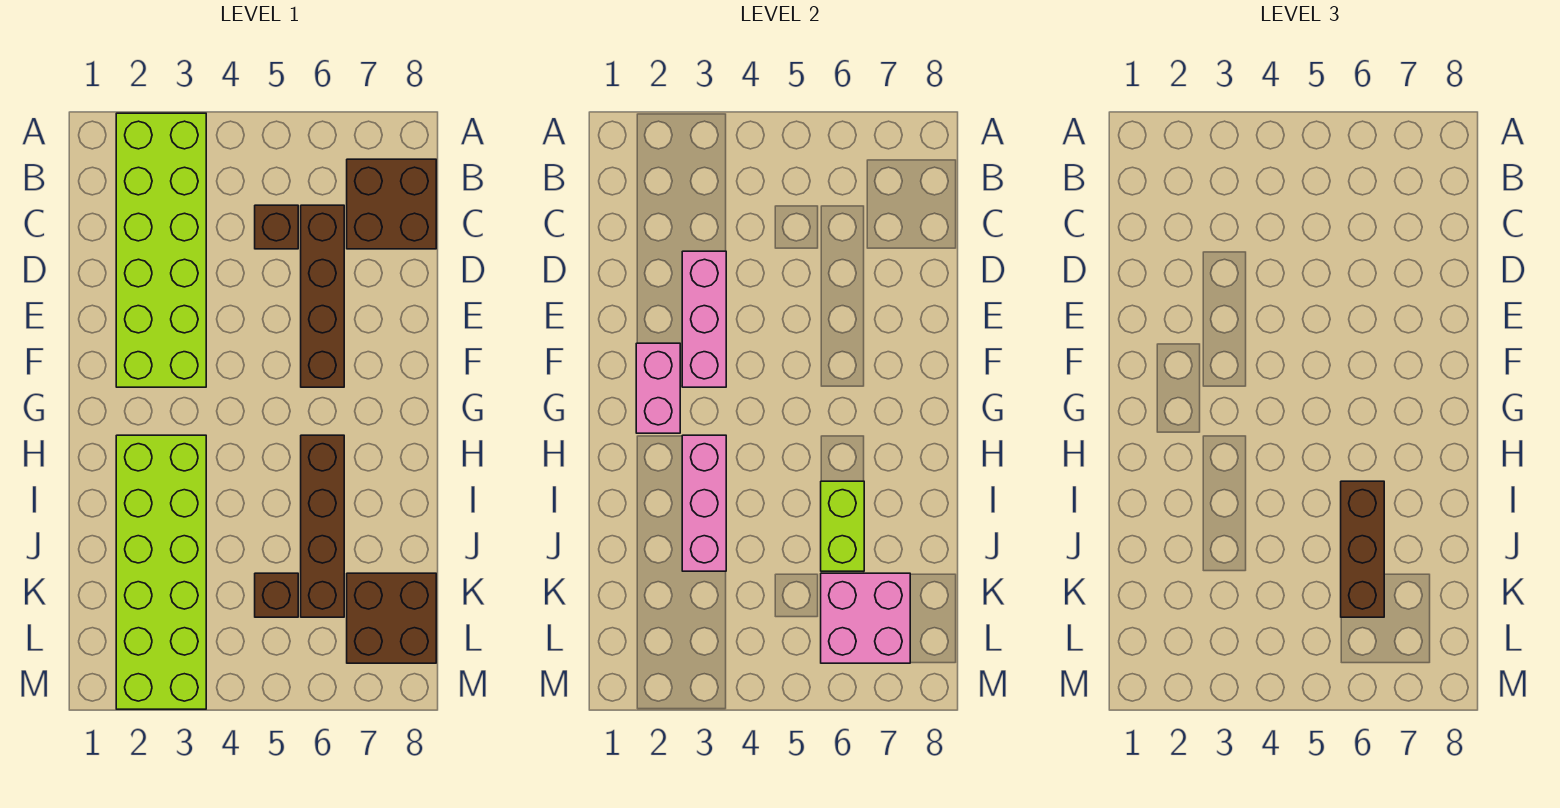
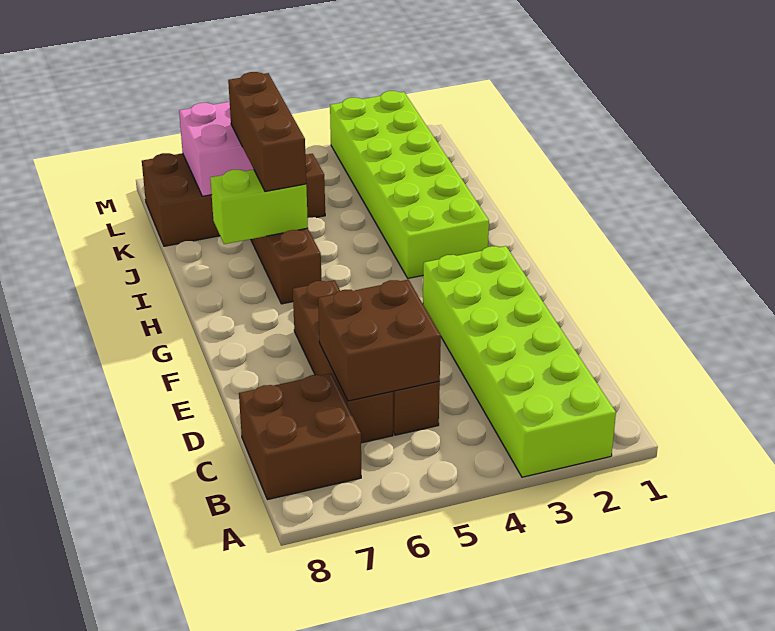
none -> brown brick C5:D6 level 2
pink brick D3:F3 level 2 -> none
pink brick F2:G2 level 2 -> none
pink brick H3:J3 level 2 -> none
lime brick I6:J6 level 2 -> lime brick I6:I7 level 2

